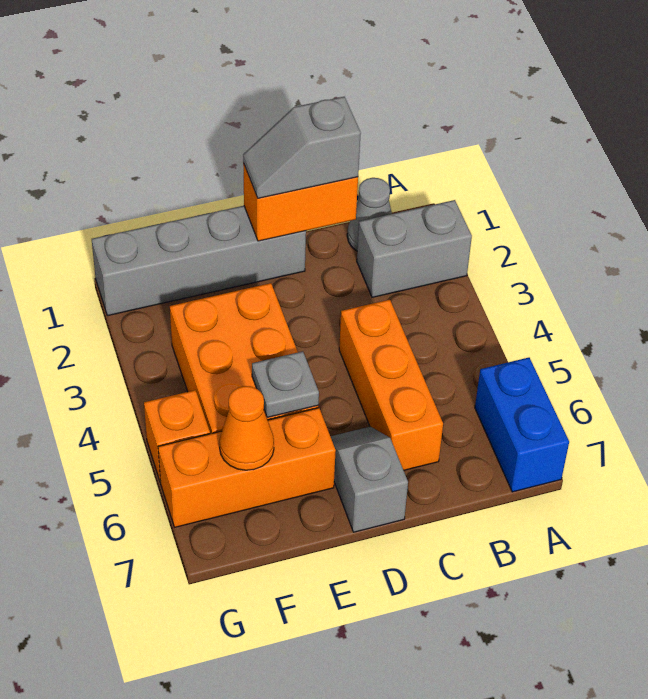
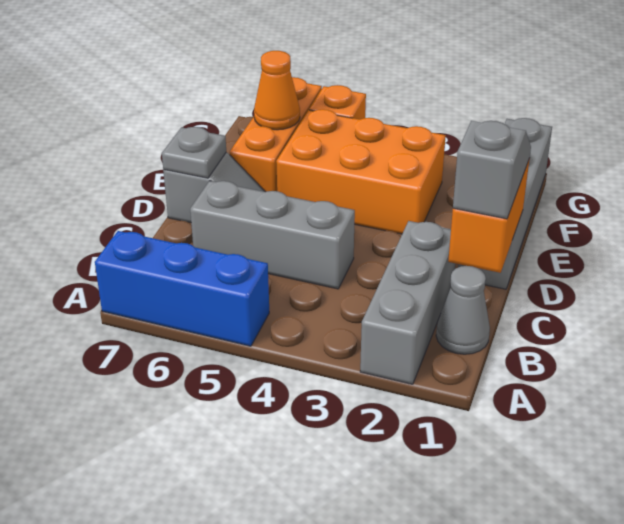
grey brick A2:B2 level 1 -> grey brick A2:C2 level 1
blue brick A6:A7 level 1 -> blue brick A5:A7 level 1
orange brick C4:C6 level 1 -> grey brick C4:C6 level 1
grey plate E5 level 2 -> grey plate D7 level 2

